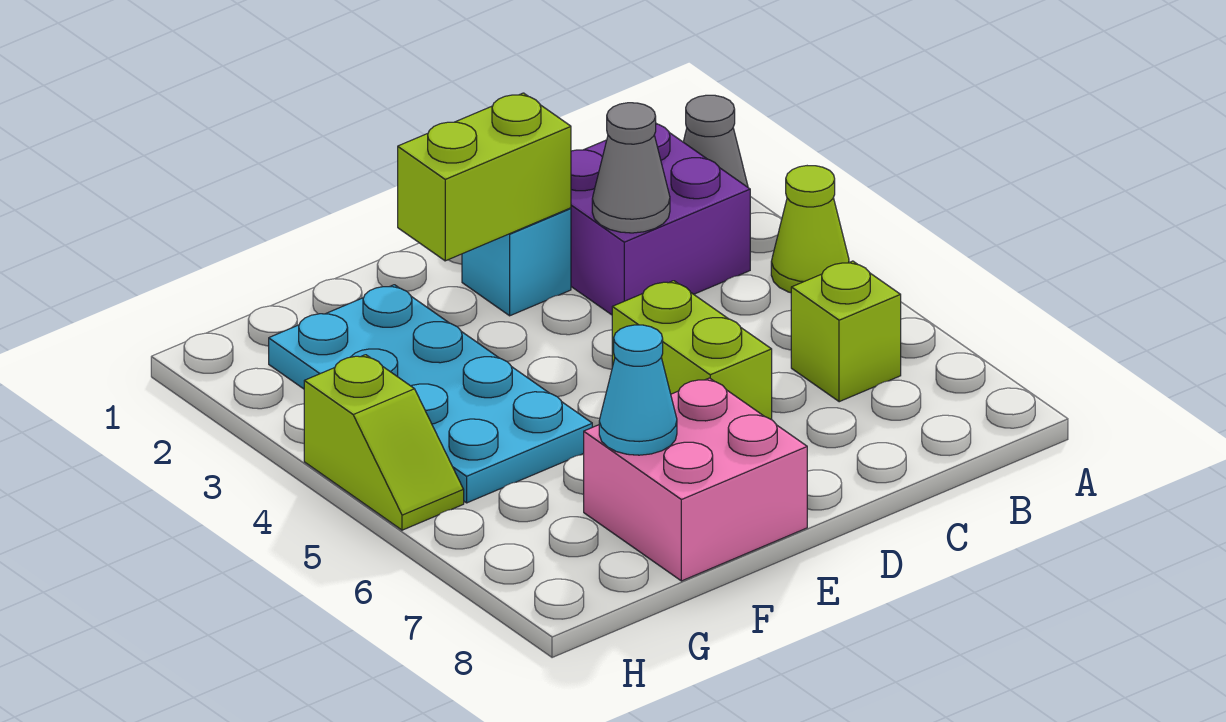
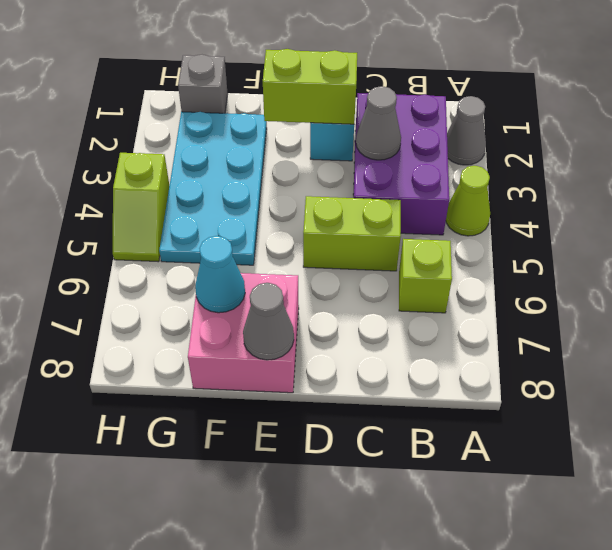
purple brick B2:C3 level 1 -> purple brick B2:C4 level 1
lime brick D5:D6 level 1 -> lime brick C5:D5 level 1
none -> grey cone E8 level 2
none -> grey brick G1 level 1

